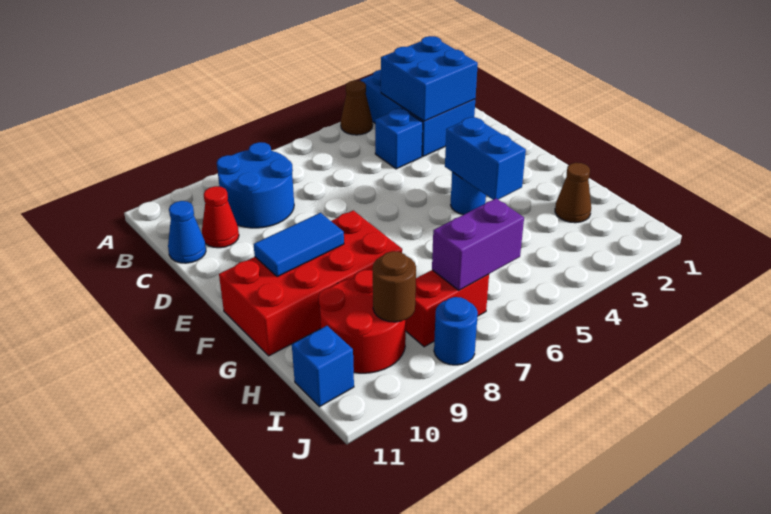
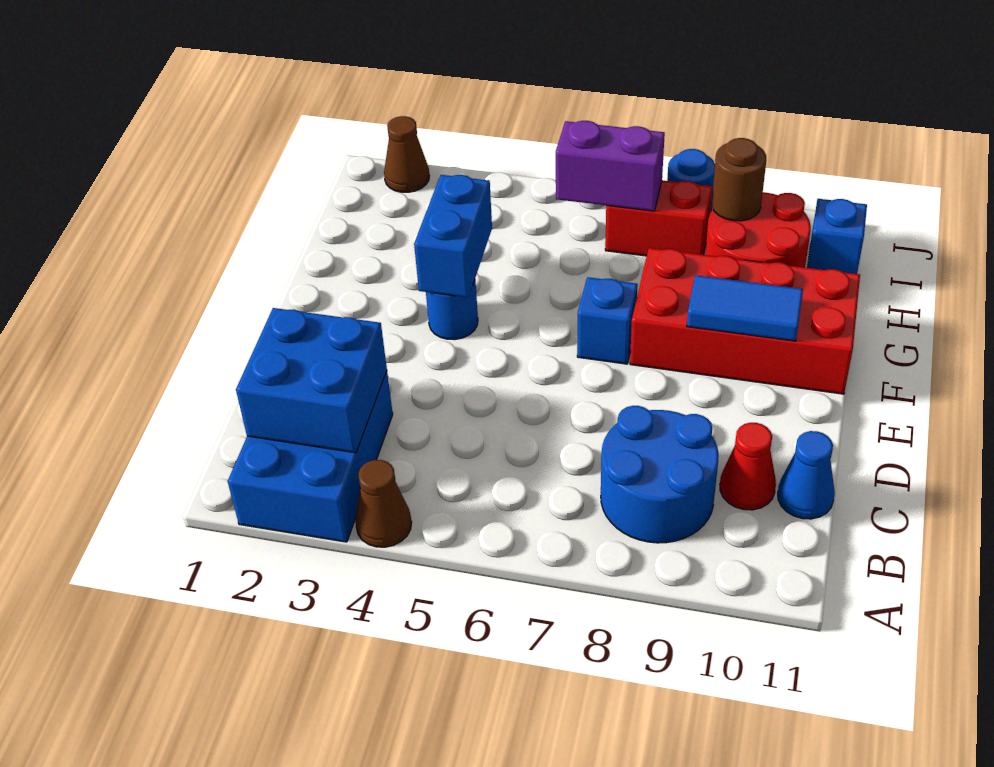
blue brick C4 level 1 -> blue brick F7 level 1
brown cone H2 level 1 -> brown cone J2 level 1

